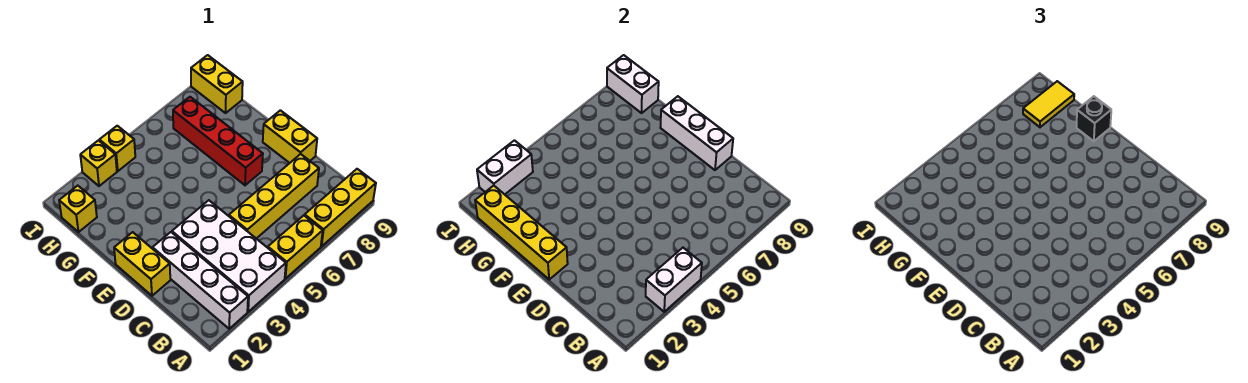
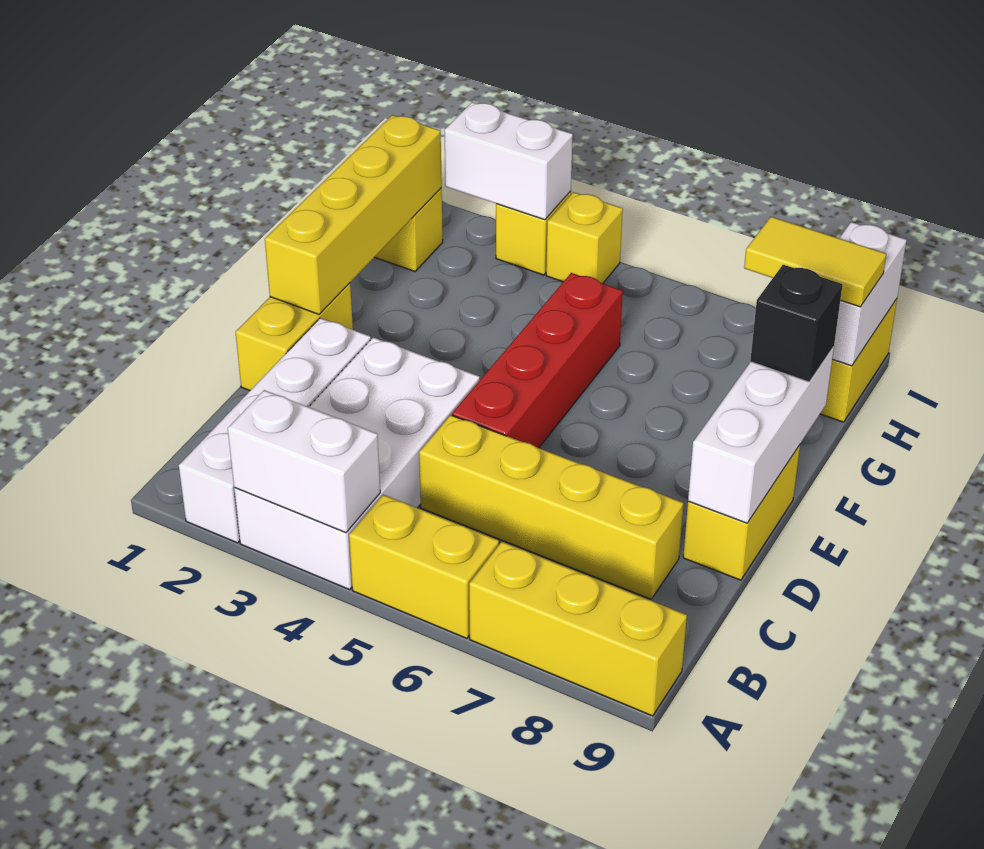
red brick E7:H7 level 1 -> red brick D5:G5 level 1

